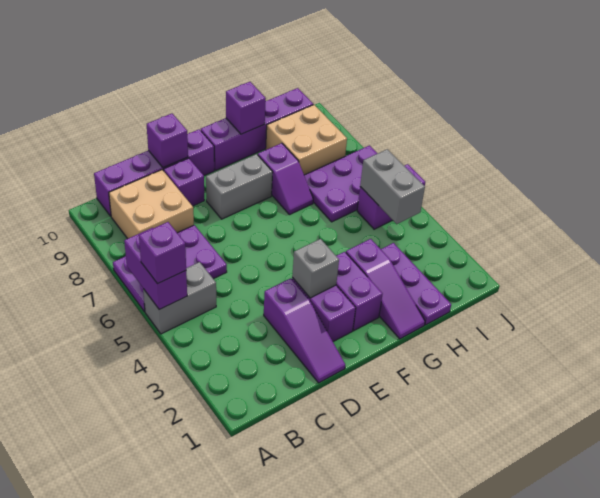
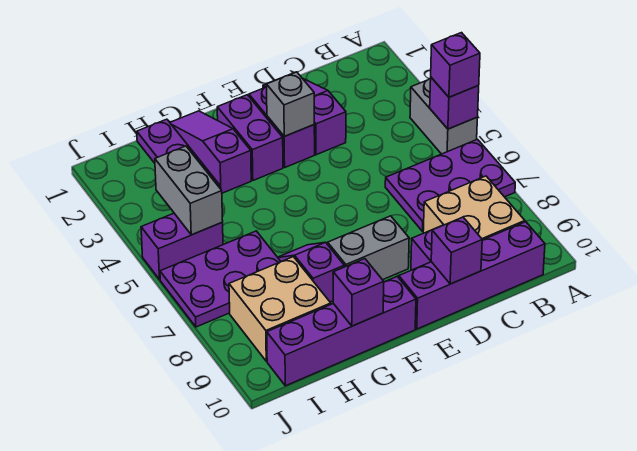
grey brick A5:B5 level 1 -> grey brick A4:A5 level 1
purple brick A5:A6 level 2 -> purple brick A5 level 2

